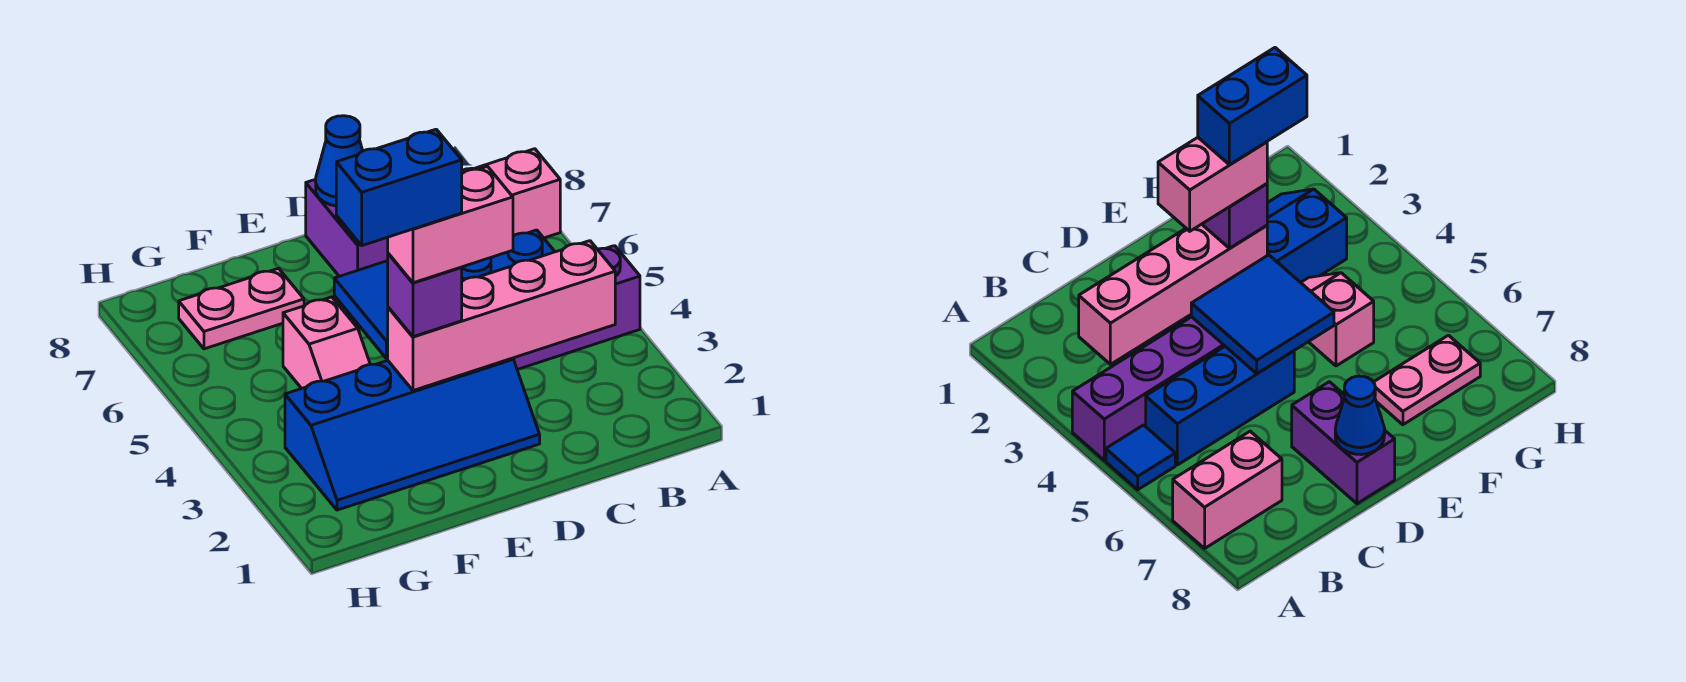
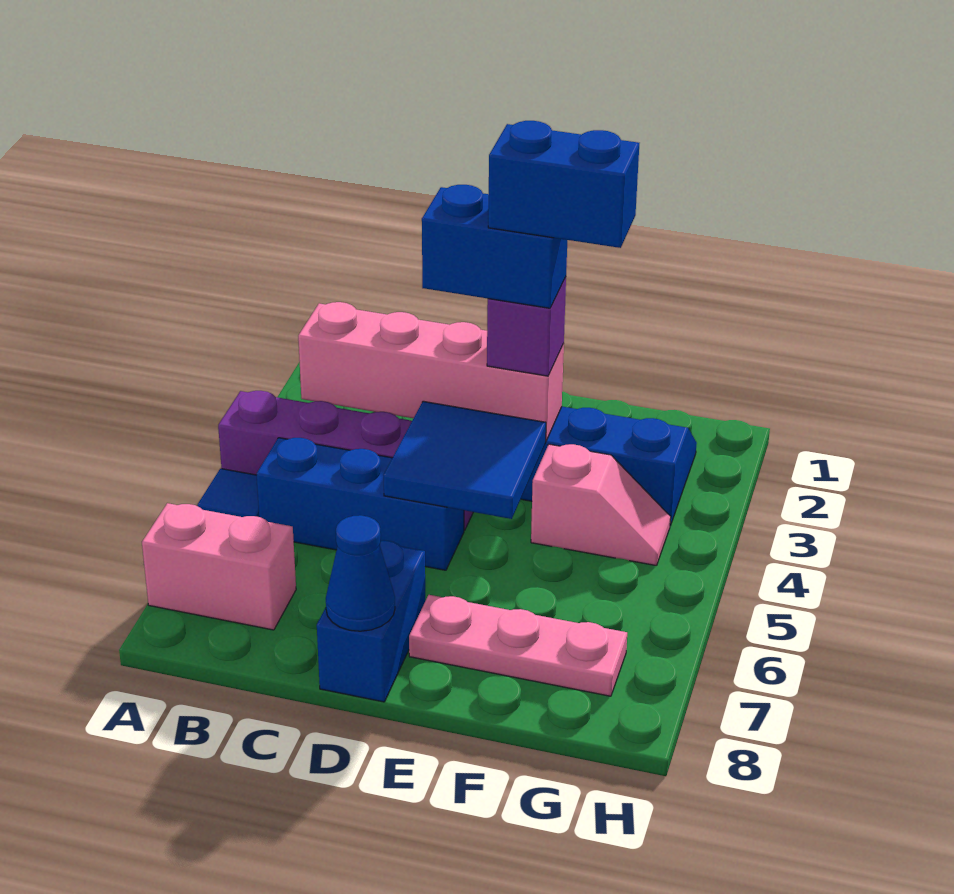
pink brick D3:E3 level 4 -> blue brick D3:E3 level 4
purple brick D7:D8 level 1 -> blue brick D7:D8 level 1
pink slope F4:F5 level 1 top 5 -> pink slope F4:G4 level 1 top F
pink plate F7:G7 level 1 -> pink plate E7:G7 level 1

